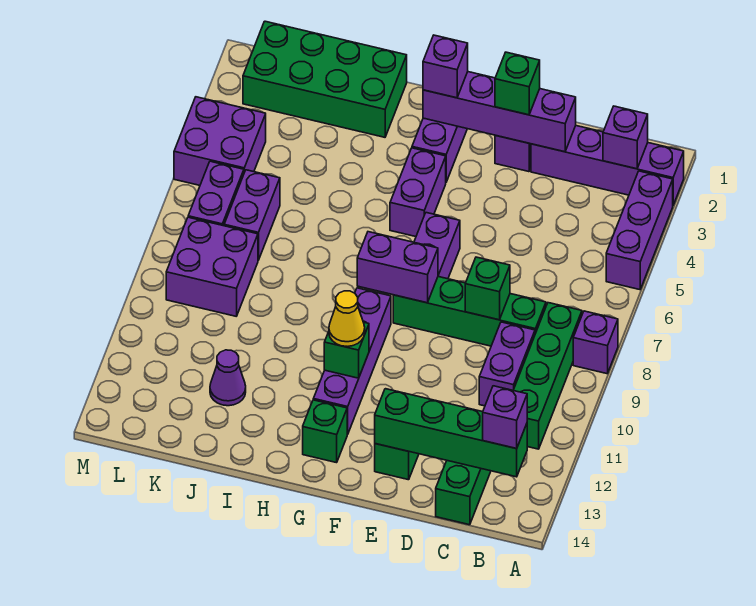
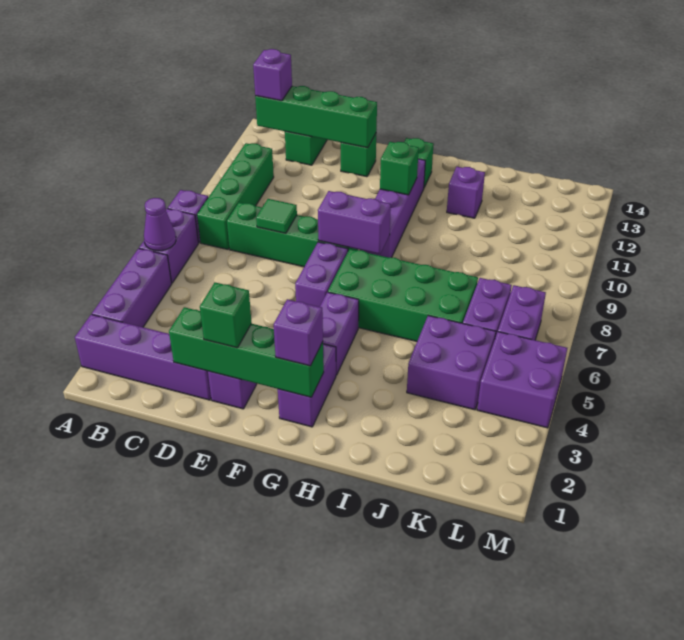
purple brick B2 level 2 -> purple brick I12 level 1
purple brick C9:C10 level 1 -> purple brick A6:A7 level 1
purple brick D2:G2 level 2 -> green brick D2:G2 level 2
green brick D8 level 2 -> green tile D8 level 2
yellow cone G11 level 3 -> none
green brick I1:L2 level 1 -> green brick G6:J7 level 1
purple cone J12 level 1 -> purple cone A6 level 2
purple brick K8:L9 level 1 -> purple brick J4:K5 level 1

